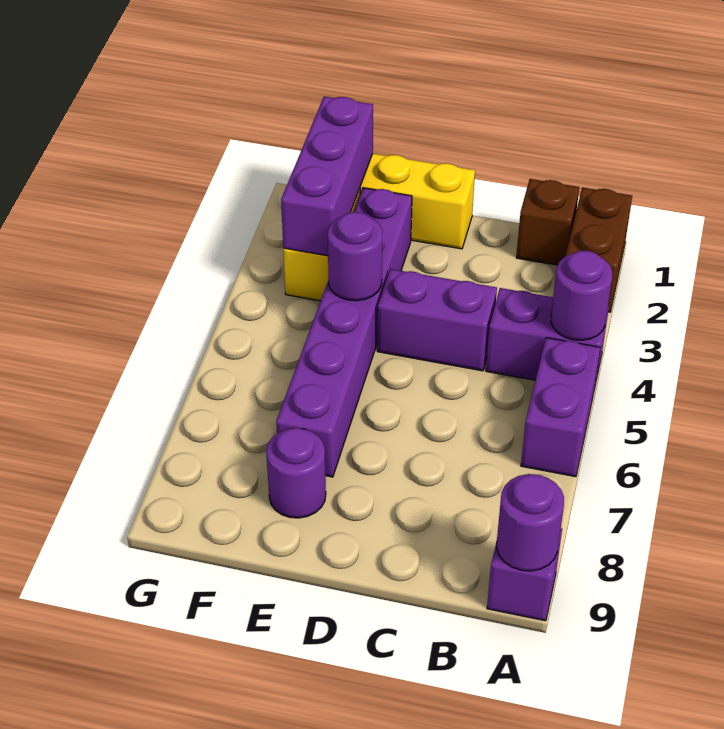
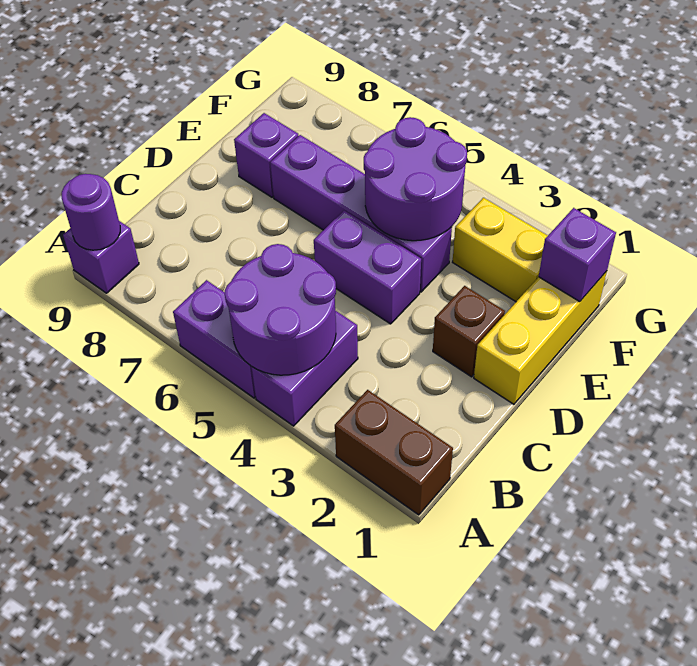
purple round brick A4 level 2 -> purple round brick A4:B5 level 2
brown brick B1 level 1 -> brown brick D2 level 1
purple brick C4:D4 level 1 -> purple brick D4:D5 level 1
purple brick E2:E7 level 1 -> purple brick E4:E7 level 1
purple round brick E4 level 2 -> purple round brick E4:F5 level 2
purple round brick E8 level 1 -> purple brick E8 level 1
purple brick F1:F3 level 2 -> purple brick F1 level 2

